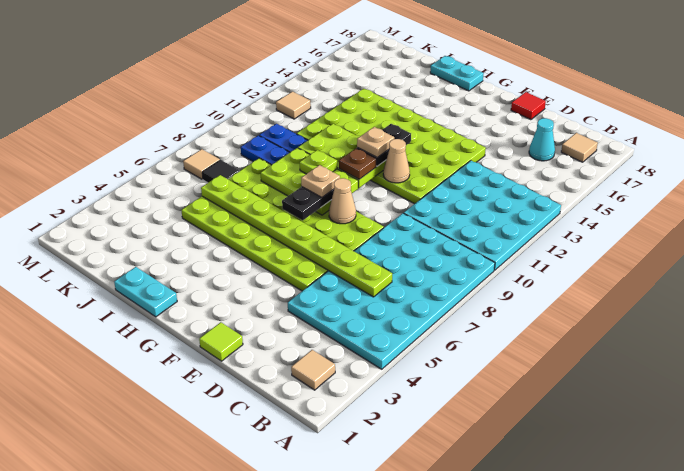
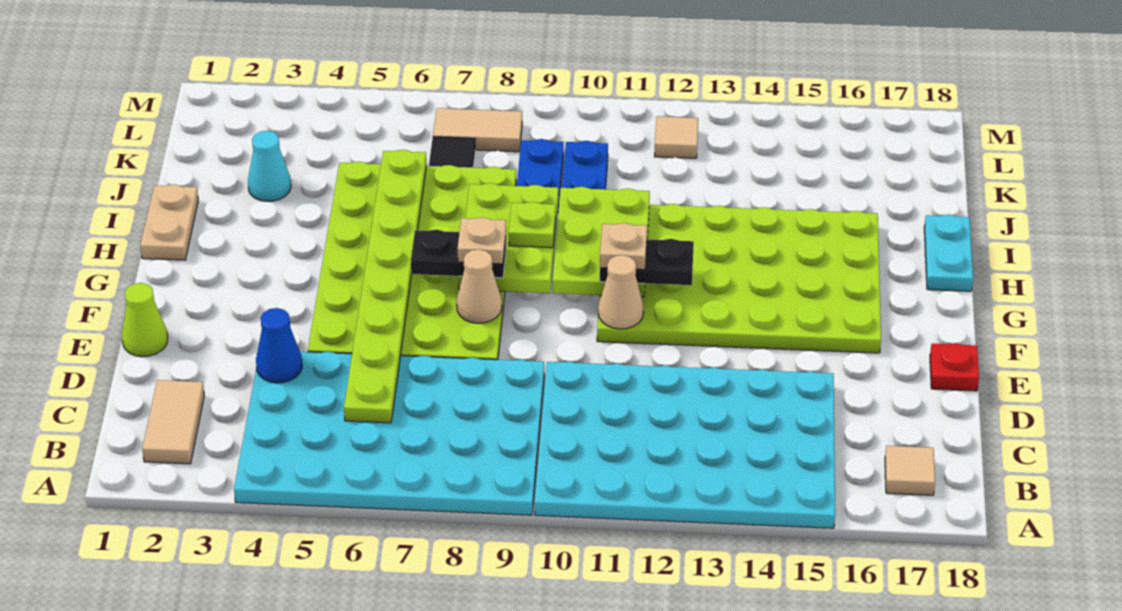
cyan plate A10:D13 level 1 -> cyan plate A10:D15 level 1
tan tile B2 level 1 -> tan tile B2:C2 level 1
cyan cone C16 level 1 -> cyan cone J3 level 1
none -> blue cone D4 level 2
lime tile E1 level 1 -> lime cone E1 level 1
lime plate E11:J14 level 1 -> lime plate F11:I16 level 1
red tile E18 level 1 -> red plate E18 level 1
brown plate G10 level 3 -> none
cyan plate H1:I1 level 1 -> tan plate H1:I1 level 1
tan tile L7 level 1 -> tan tile L7:L8 level 1

